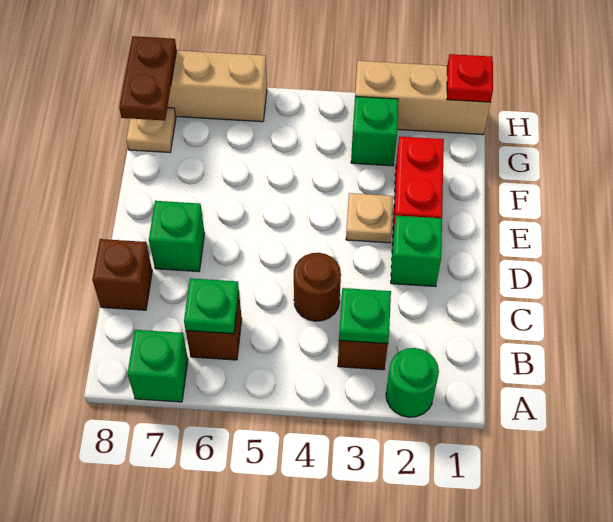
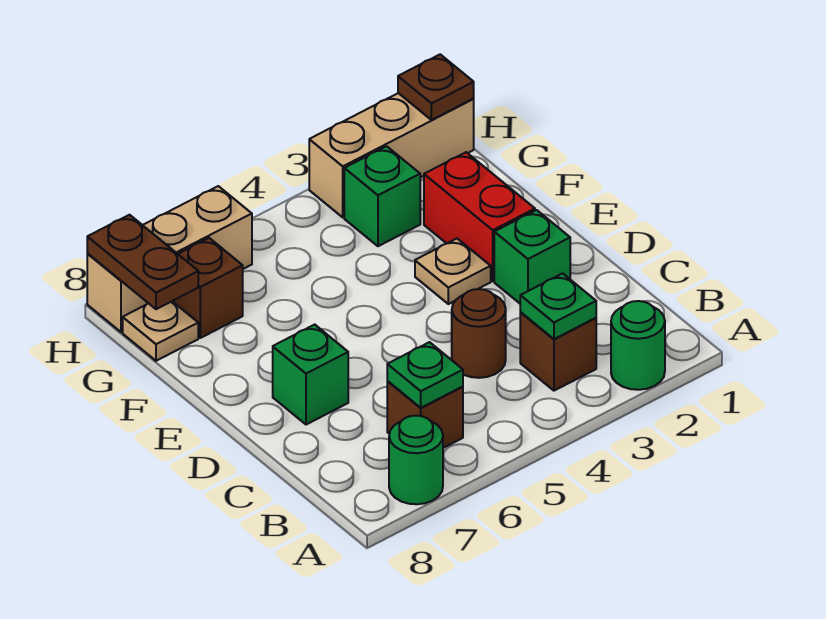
green brick A7 level 1 -> green round brick A7 level 1
brown brick C8 level 1 -> brown brick G7 level 1
red plate H1 level 2 -> brown plate H1 level 2

